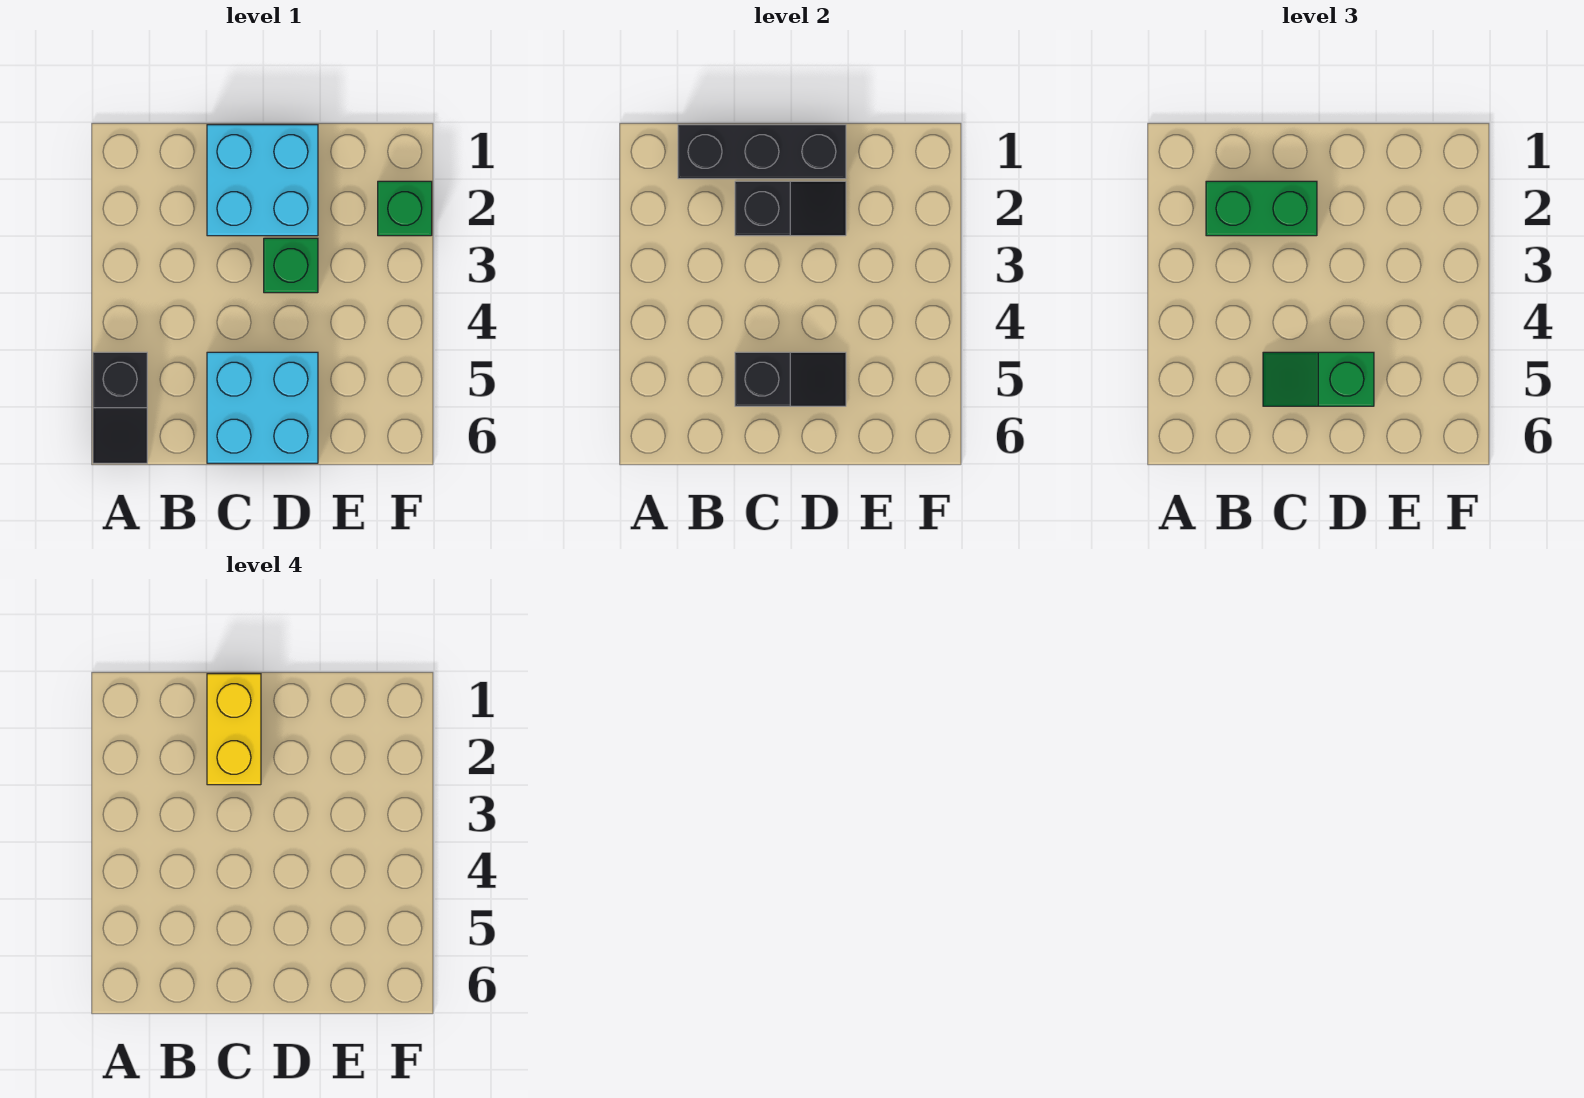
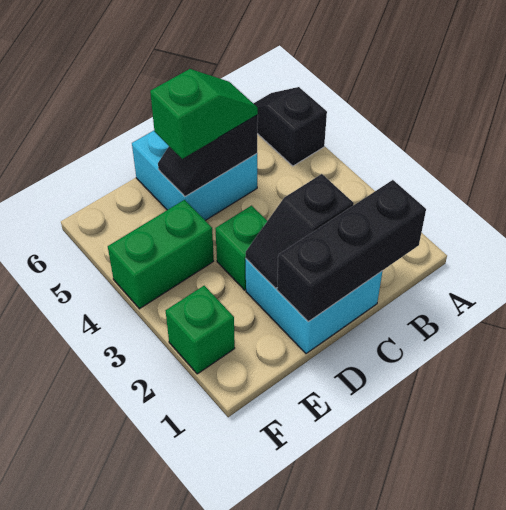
green brick B2:C2 level 3 -> green brick E4:F4 level 1
yellow brick C1:C2 level 4 -> none

